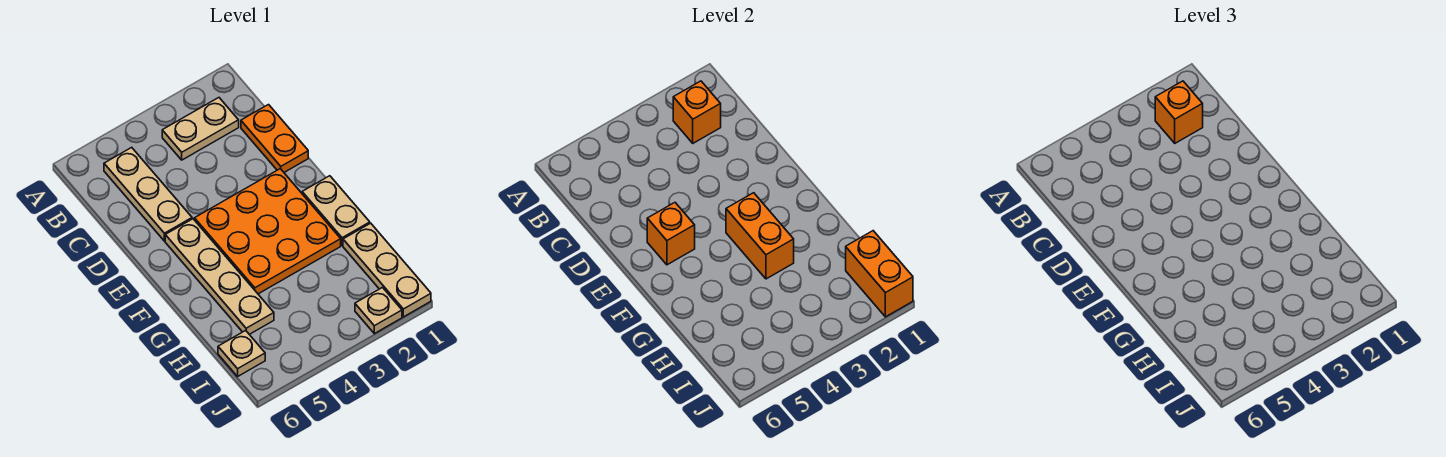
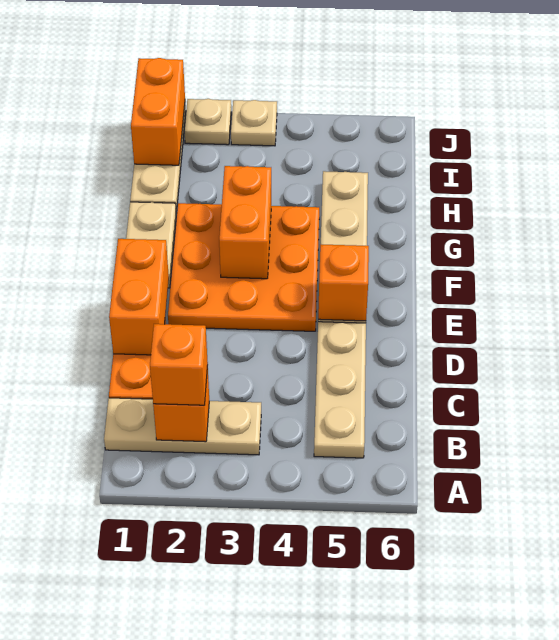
tan plate B2:B3 level 1 -> tan plate B1:B3 level 1
none -> orange brick D1:E1 level 2
tan plate I6 level 1 -> tan plate J3 level 1

